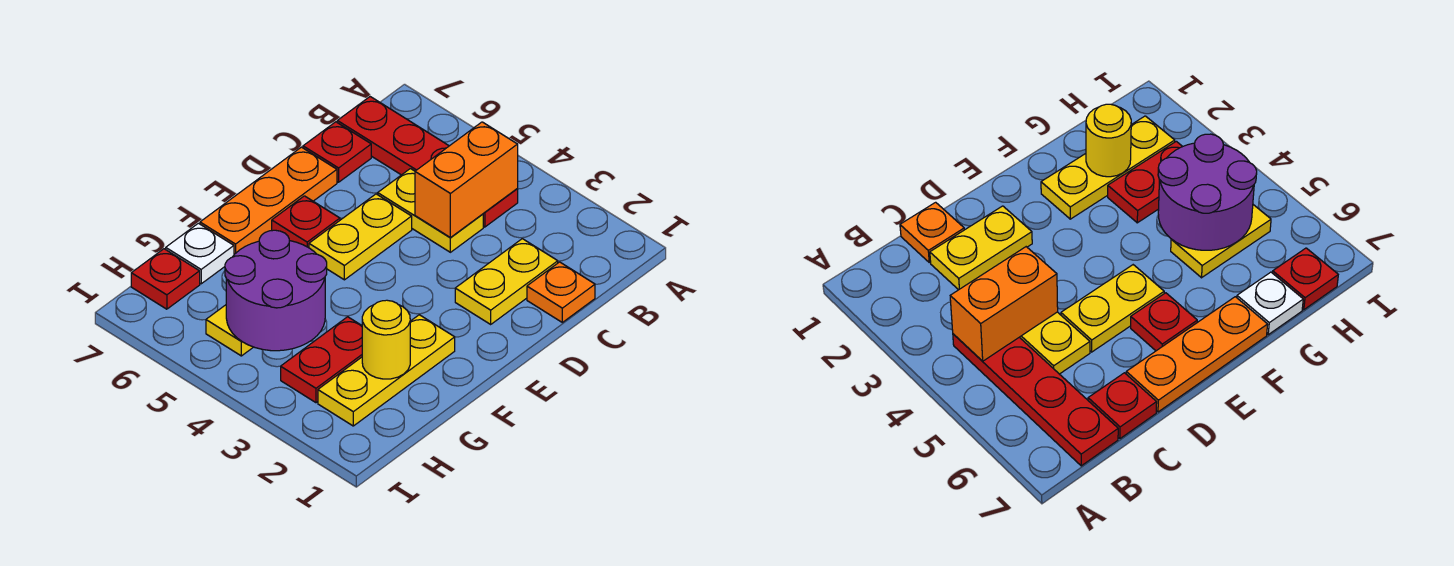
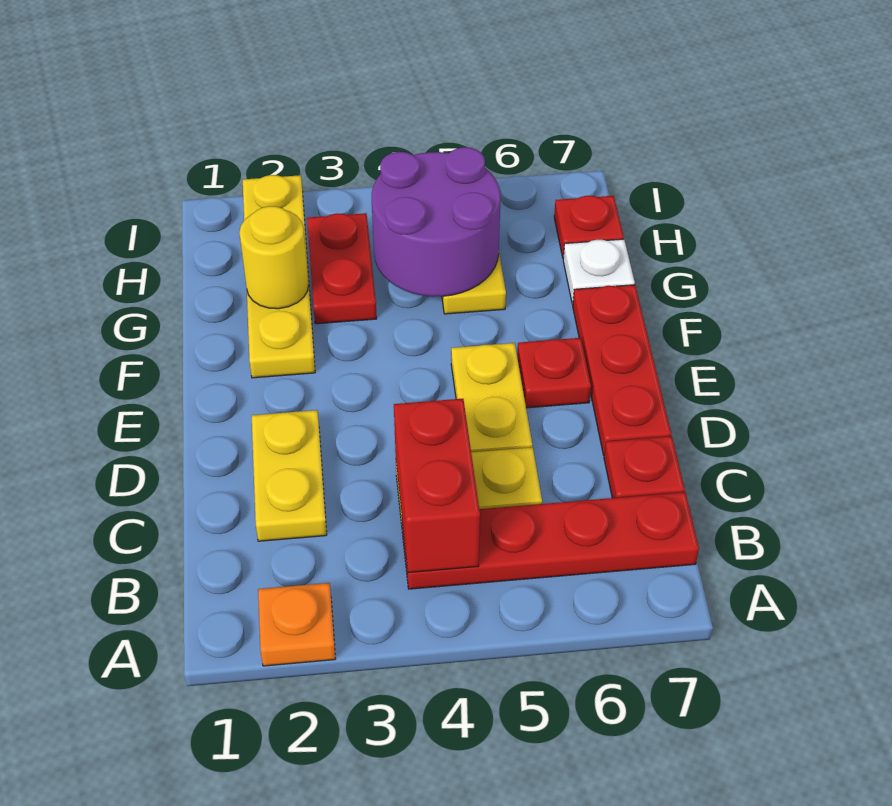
orange brick B4:C4 level 2 -> red brick B4:C4 level 2
orange plate C1 level 1 -> orange plate A2 level 1
orange plate D7:F7 level 1 -> red plate D7:F7 level 1
yellow plate F2:H2 level 1 -> yellow plate F2:I2 level 1

